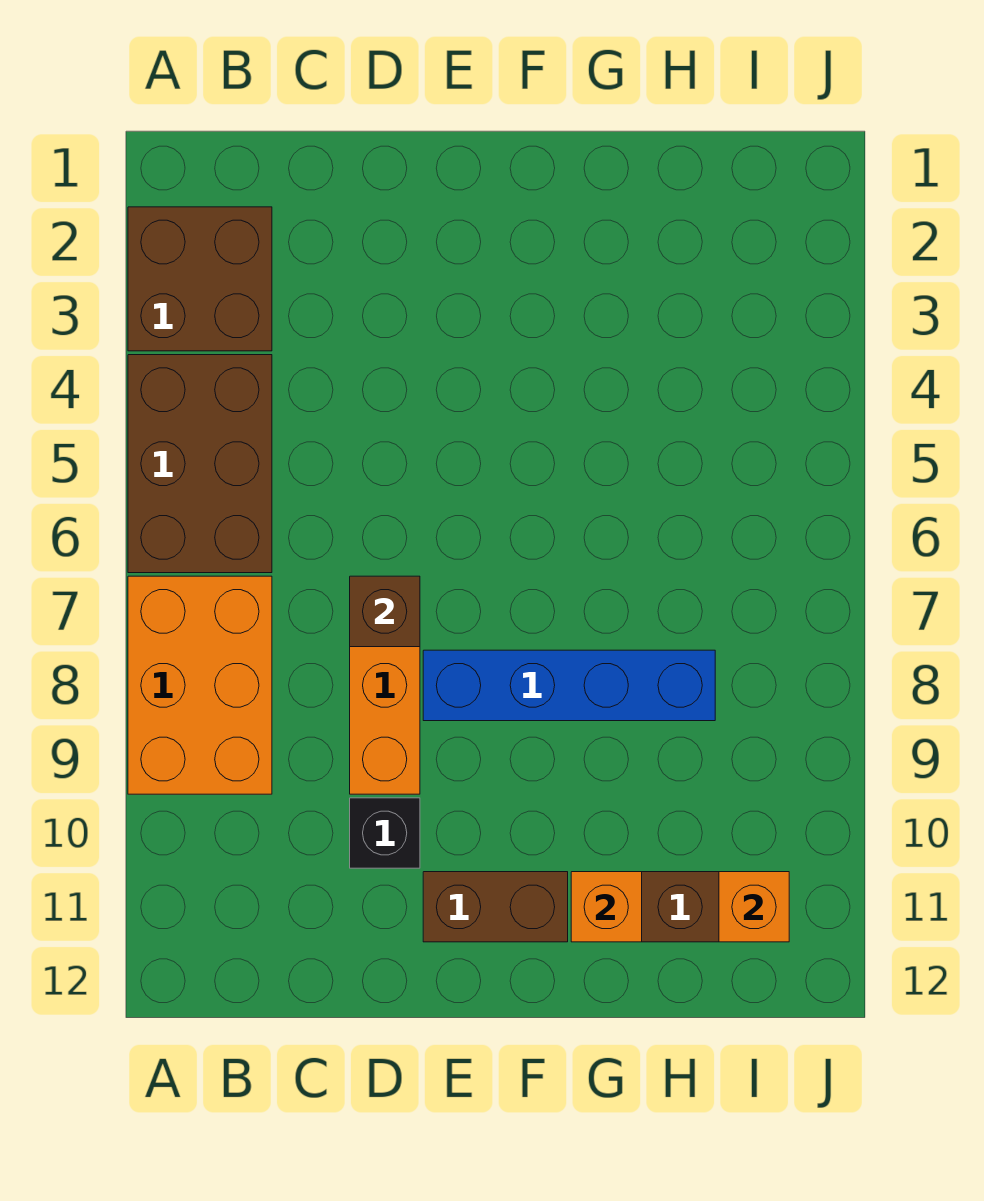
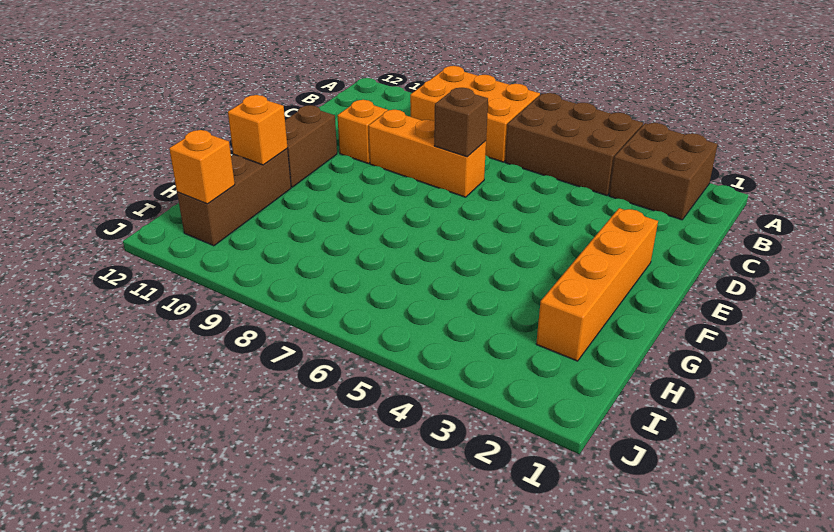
black brick D10 level 1 -> orange brick D10 level 1
none -> orange brick E2:H2 level 1
blue brick E8:H8 level 1 -> none

